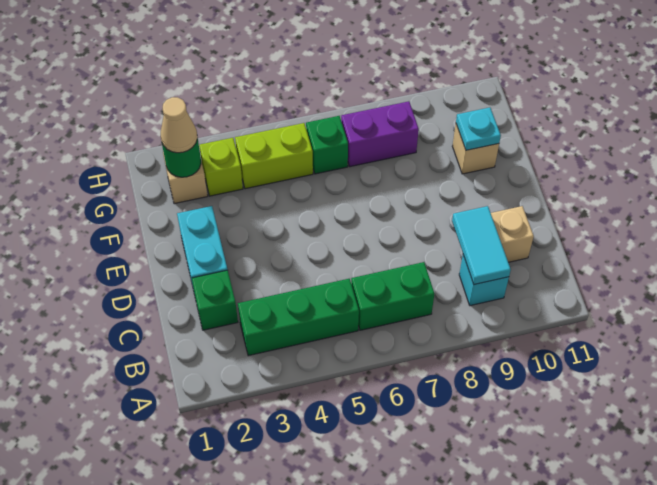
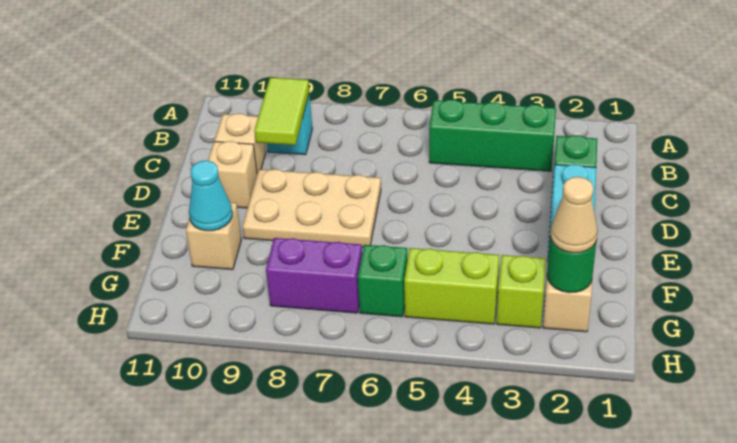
green brick B6:B7 level 1 -> none
cyan tile B9:C9 level 2 -> lime tile B9:C9 level 2
none -> tan plate D7:E9 level 1
none -> tan brick D10 level 1
cyan plate F10 level 2 -> cyan cone F10 level 2

